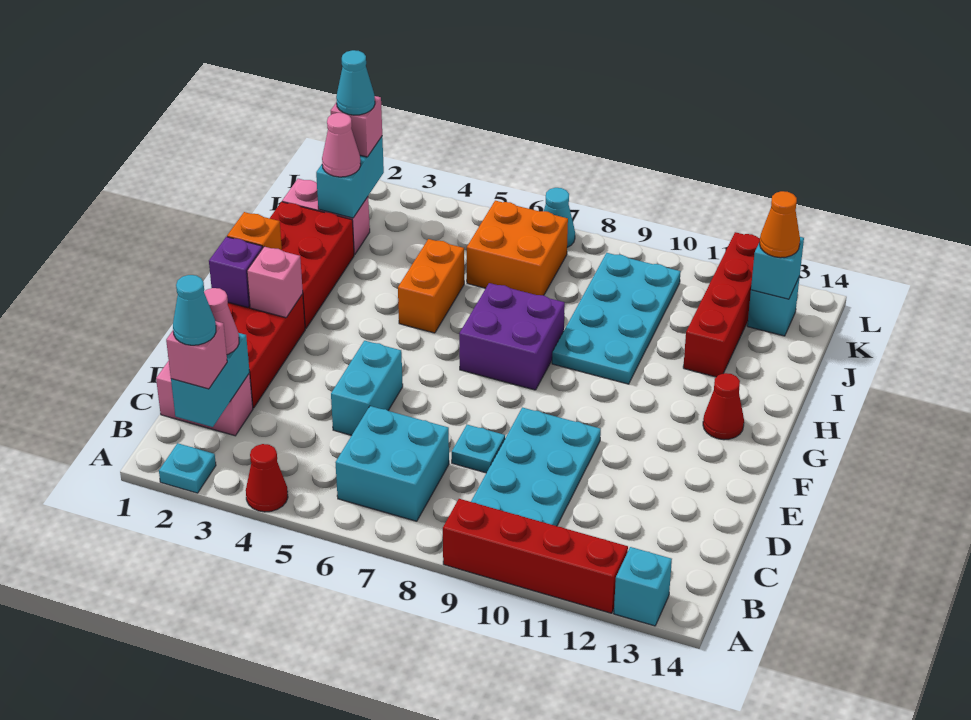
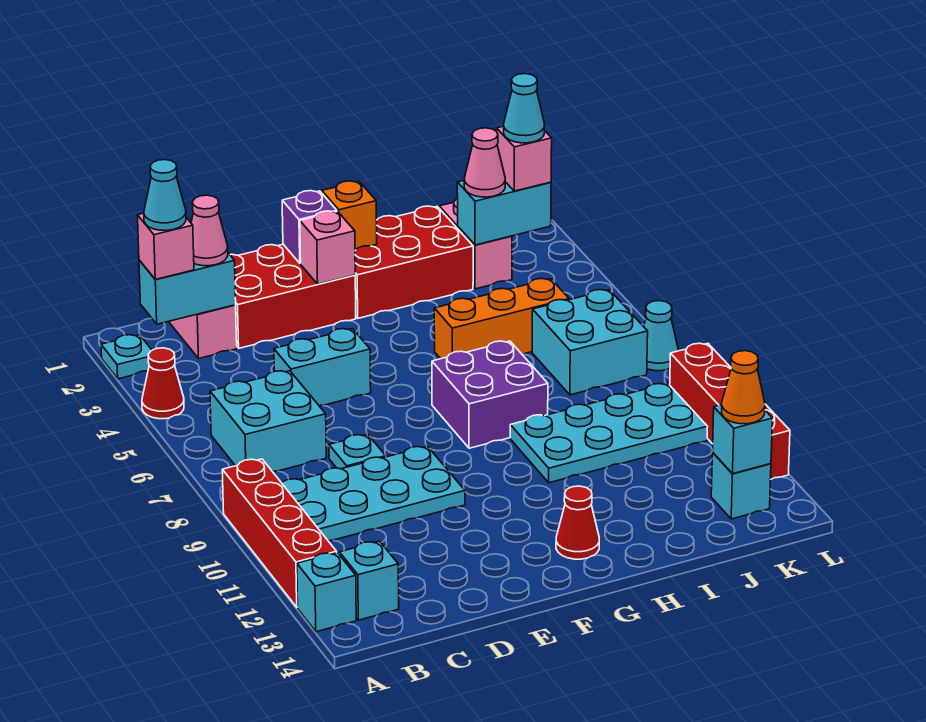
none -> cyan brick B13 level 1
orange brick H5:I5 level 1 -> orange brick H5:J5 level 1
red brick I12:L12 level 1 -> red brick L9:L12 level 1
orange brick J6:K7 level 1 -> cyan brick J6:K7 level 1

